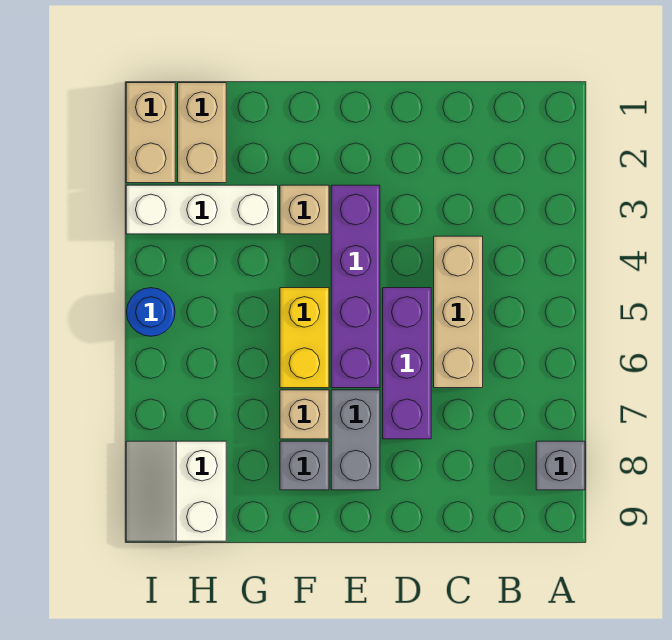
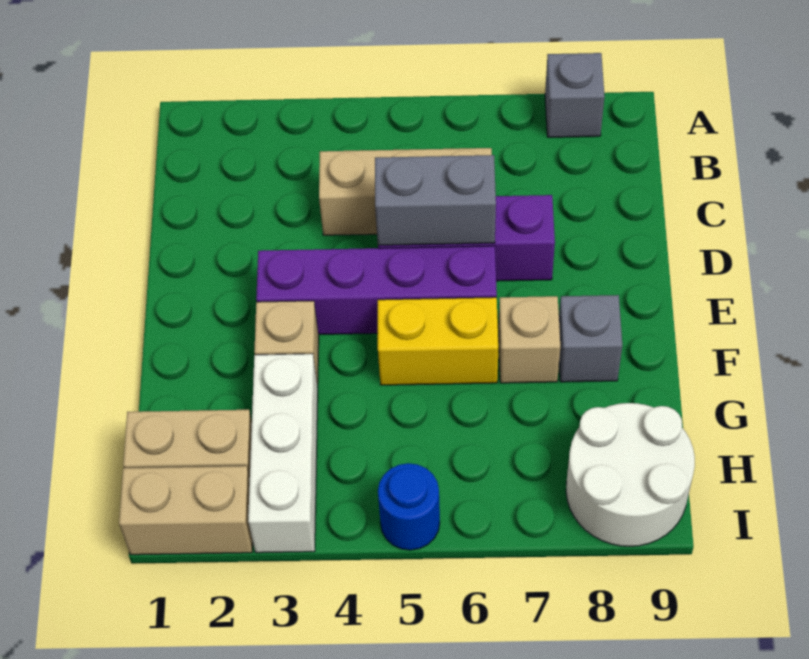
grey brick E7:E8 level 1 -> grey brick D5:D6 level 2
white slope H8:I9 level 1 top H -> white round brick H8:I9 level 1

